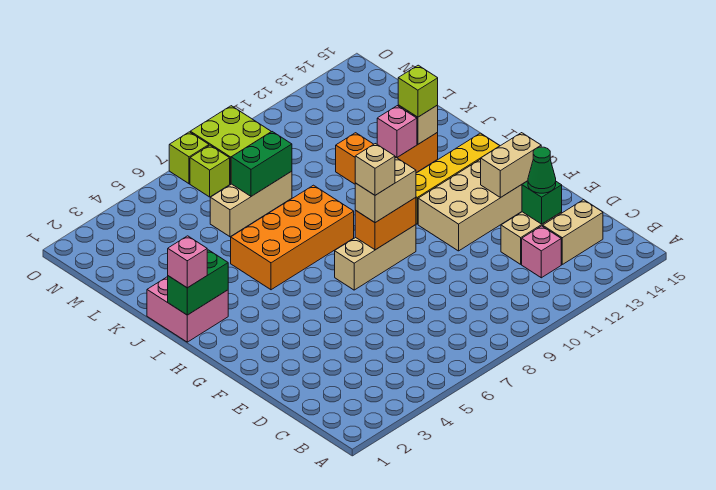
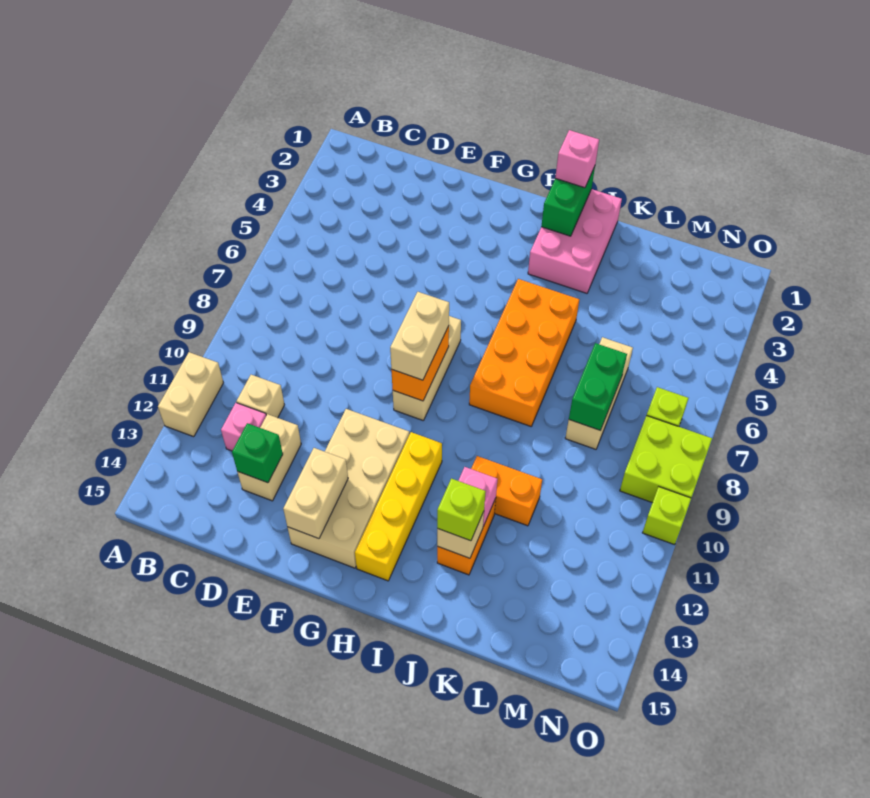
tan brick C13:C14 level 1 -> tan brick A11:A12 level 1
green cone D13 level 3 -> none
tan brick G8 level 4 -> tan brick C11 level 1
pink brick I1:J2 level 1 -> pink brick I1:J3 level 1
lime brick O7 level 1 -> lime brick O10 level 1

